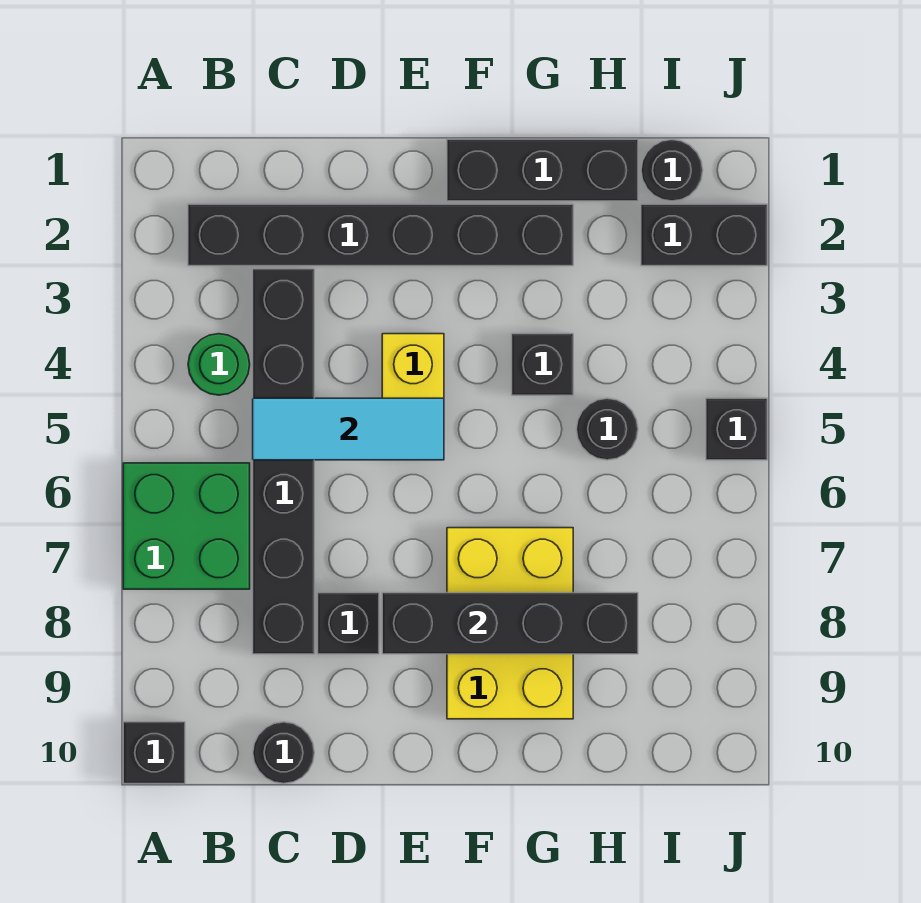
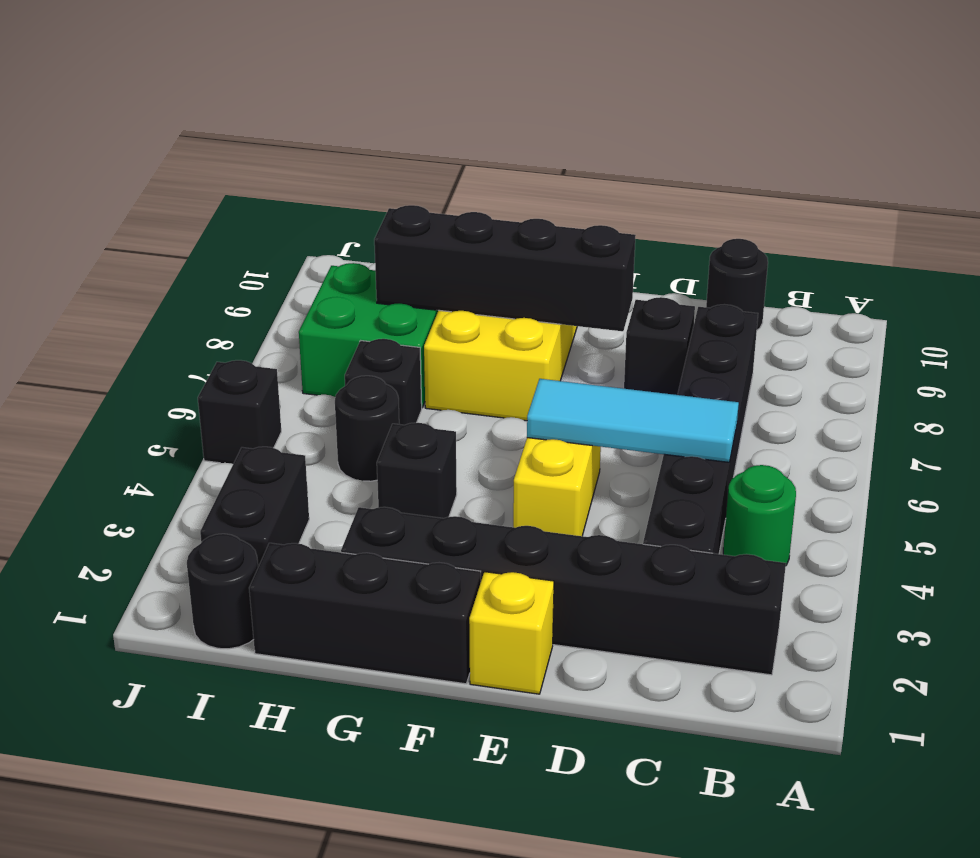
green brick A6:B7 level 1 -> green brick H7:I8 level 1
black brick A10 level 1 -> black brick H6 level 1
none -> yellow brick E1 level 1
black brick I2:J2 level 1 -> black brick I2:I3 level 1

